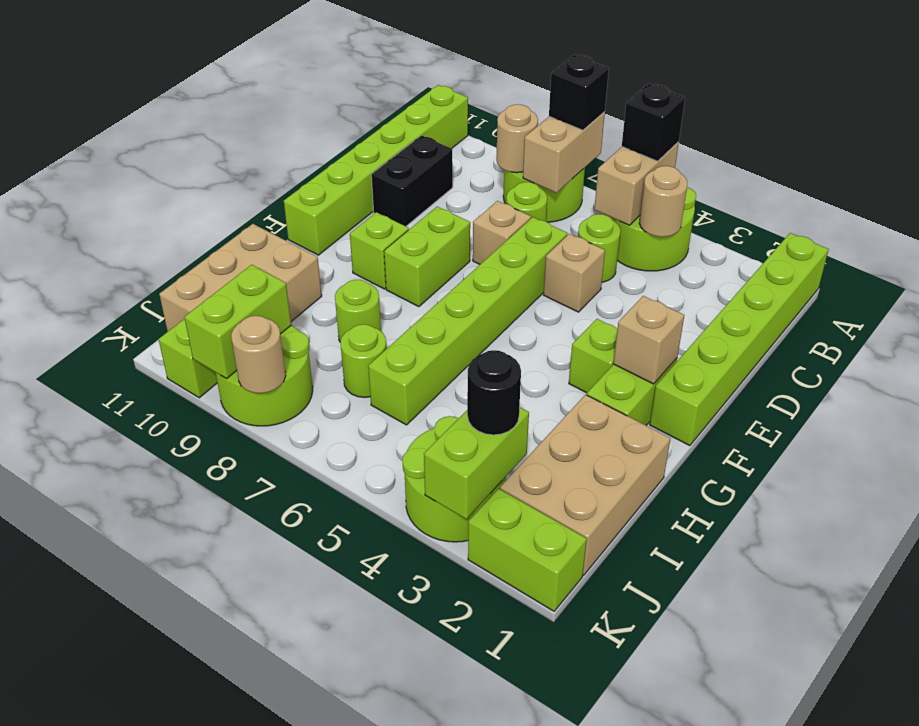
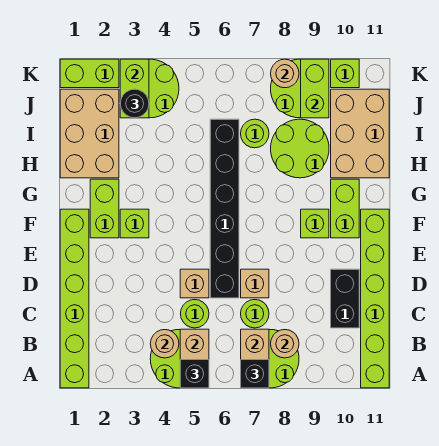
lime brick D6:I6 level 1 -> black brick D6:I6 level 1
lime brick E8:F8 level 1 -> lime brick F10:G10 level 1
tan brick F2 level 2 -> none
lime round brick H8 level 1 -> lime round brick H8:I9 level 1

